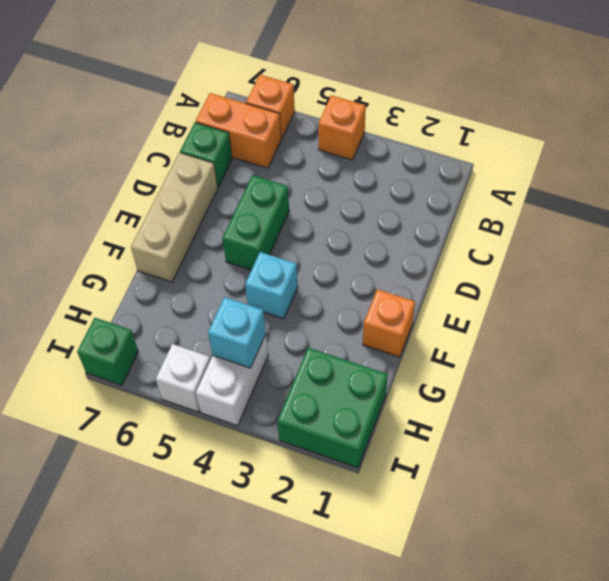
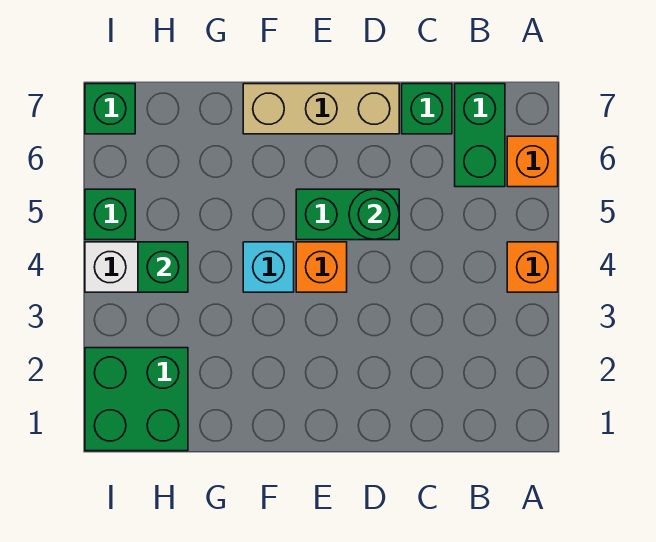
orange brick B6:B7 level 1 -> green brick B6:B7 level 1
none -> green round brick D5 level 2
orange brick F1 level 1 -> orange brick E4 level 1
cyan brick H4 level 2 -> green brick H4 level 2
white brick I5 level 1 -> green brick I5 level 1

